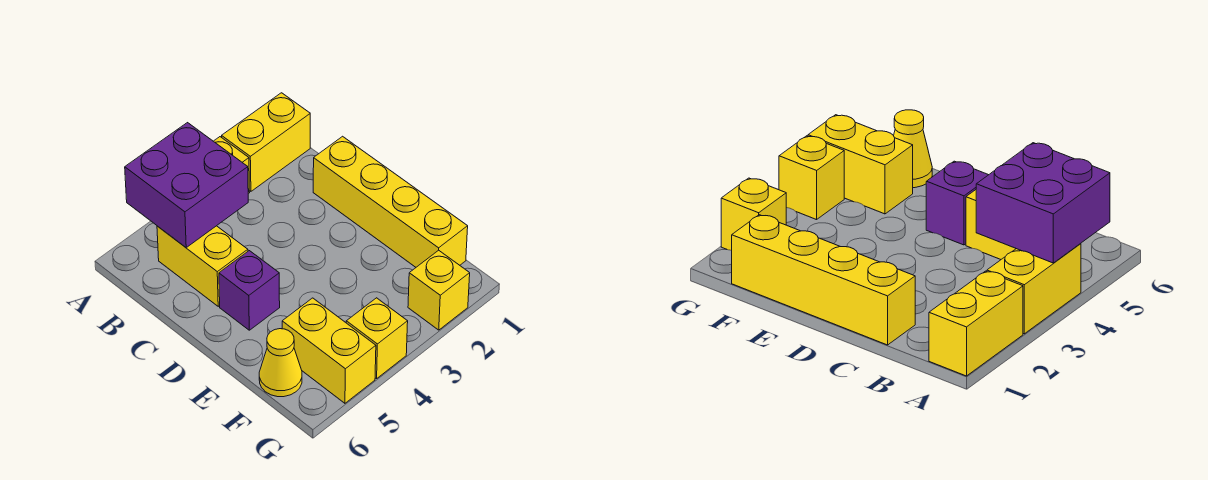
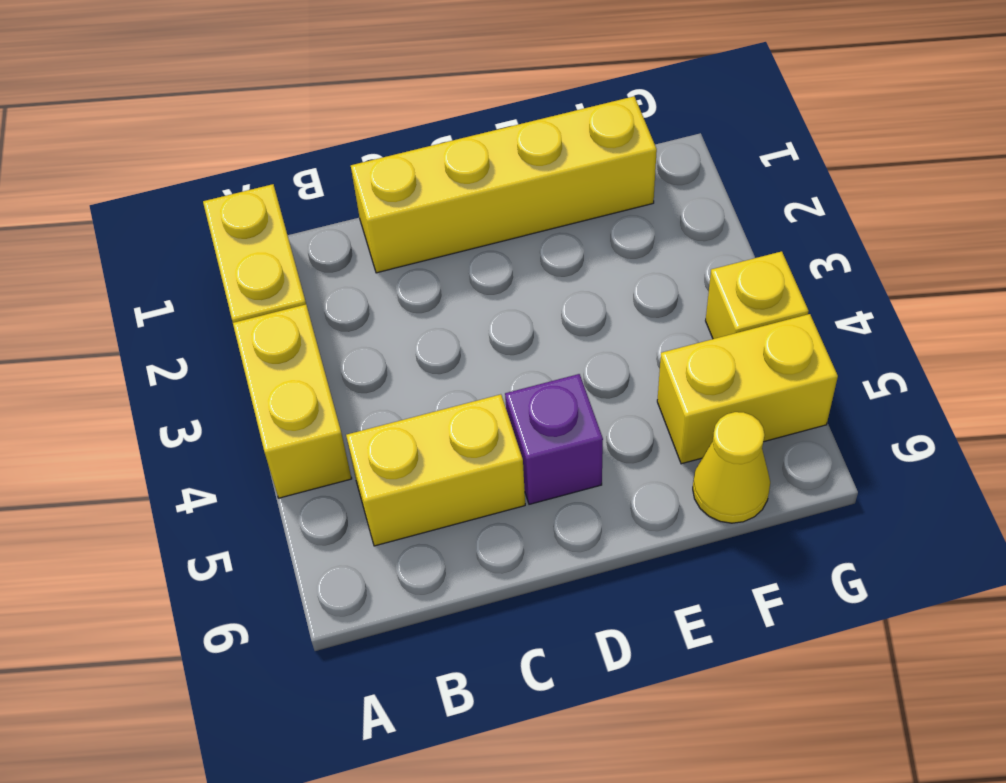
purple brick A4:B5 level 2 -> none
yellow brick G2 level 1 -> none

